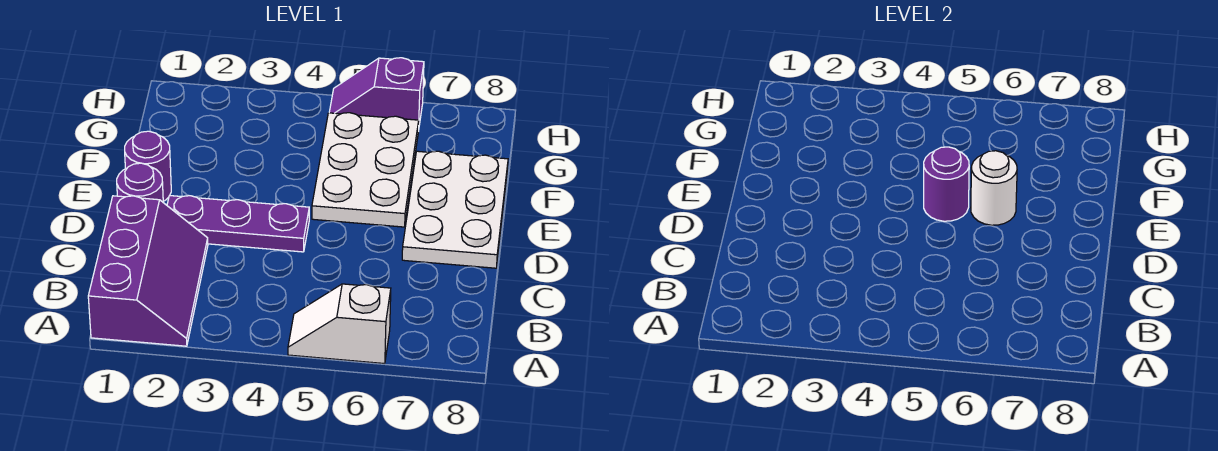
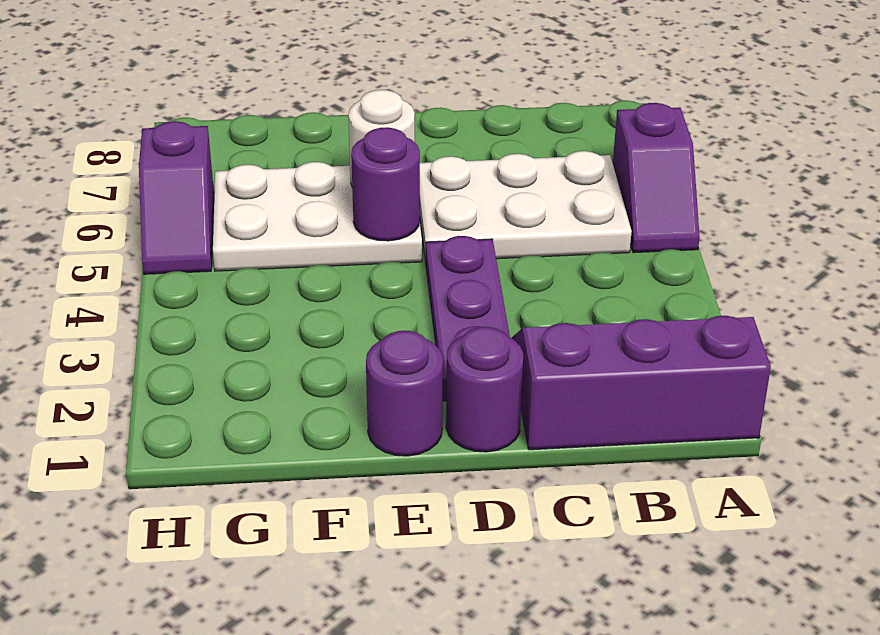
white slope A5:A6 level 1 top 6 -> purple slope A5:A6 level 1 top 6
white plate D7:F8 level 1 -> white plate B5:D6 level 1

